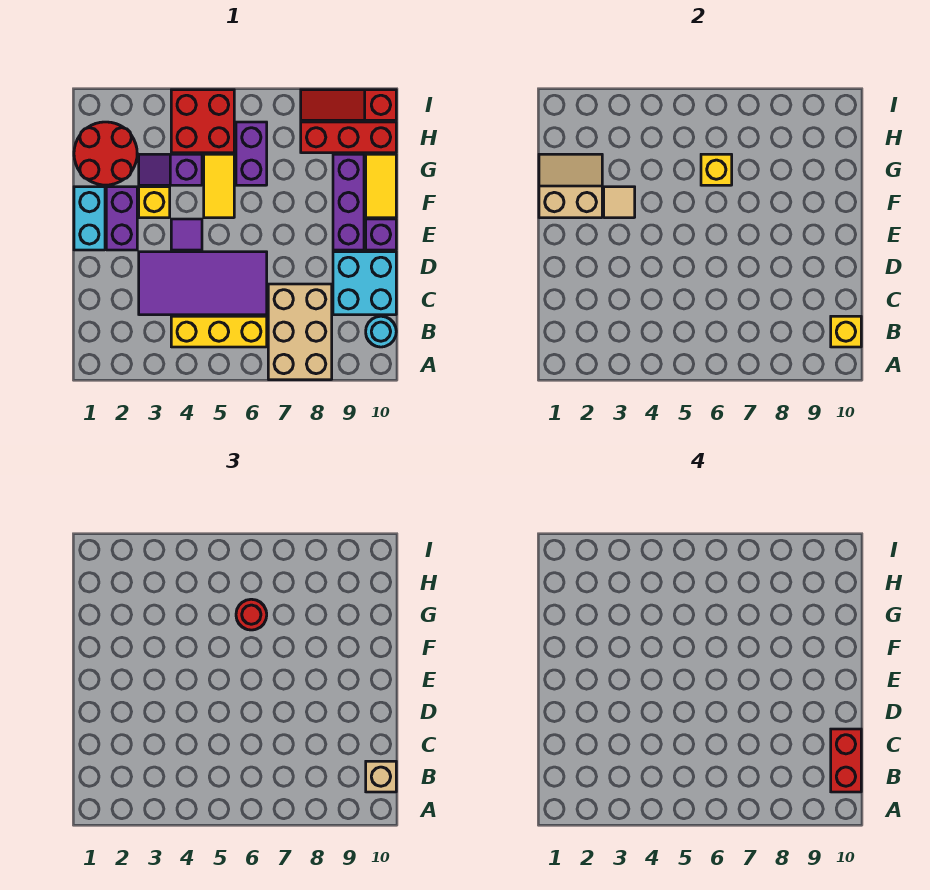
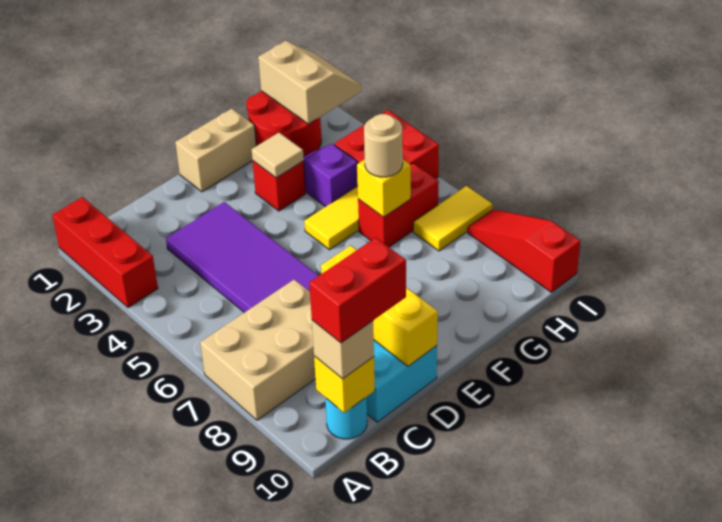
yellow brick B4:B6 level 1 -> yellow brick D8:D10 level 2
cyan brick E1:F1 level 1 -> tan brick E1:F1 level 1
purple brick E2:F2 level 1 -> none
purple tile E4 level 1 -> none
purple brick E9:G9 level 1 -> none
purple brick E10 level 1 -> none
tan slope F1:G2 level 2 top F -> tan slope H1:I2 level 2 top H
yellow brick F3 level 1 -> red brick F3 level 1
yellow tile F10:G10 level 1 -> yellow tile H7:I7 level 1
purple brick G6:H6 level 1 -> red brick G6:H6 level 1
red round brick G6 level 3 -> tan round brick G6 level 3
red brick H8:H10 level 1 -> red brick A1:A3 level 1

